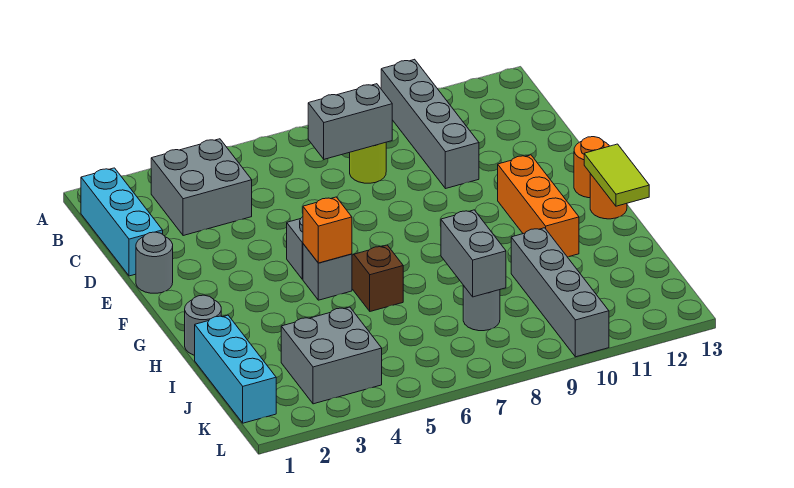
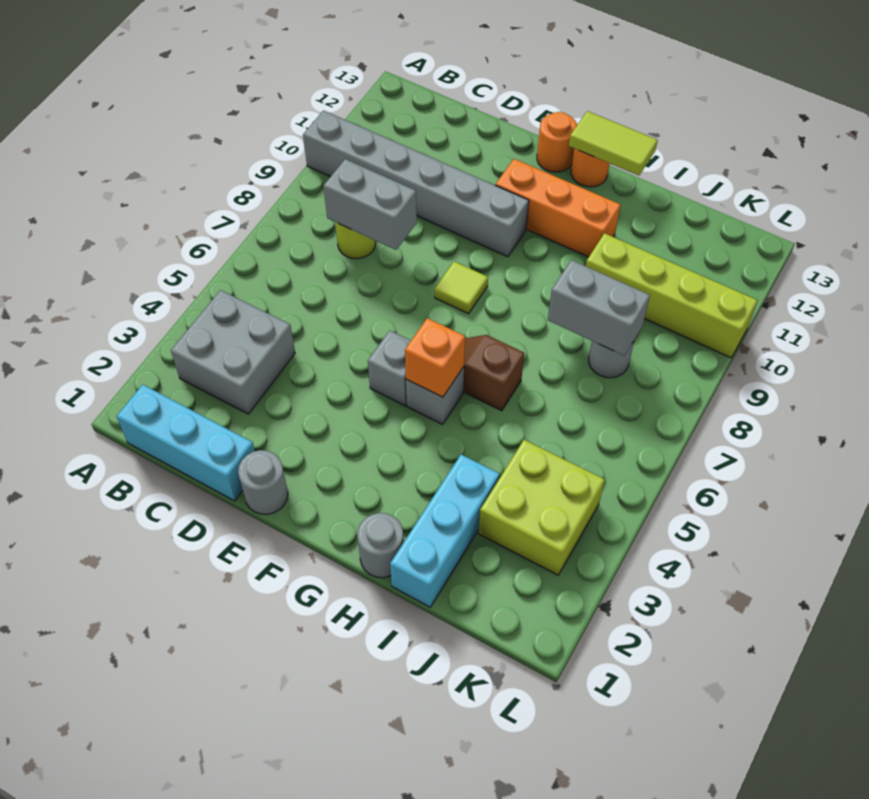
grey brick A10:D10 level 1 -> grey brick A10:F10 level 1
grey brick C7:C8 level 2 -> grey brick C8:D8 level 2
none -> lime tile F8 level 1
cyan brick I1:K1 level 1 -> cyan brick I1:I3 level 1
grey brick I10:L10 level 1 -> lime brick I10:L10 level 1
grey brick J3:K4 level 1 -> lime brick J3:K4 level 1

